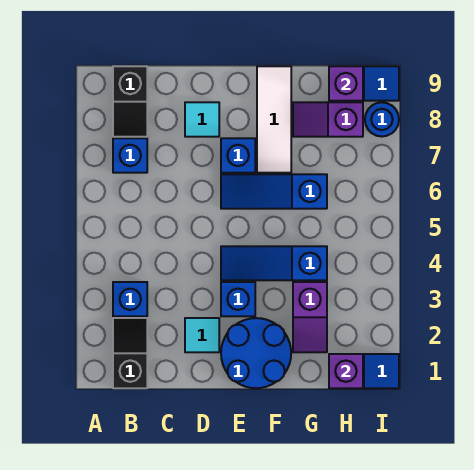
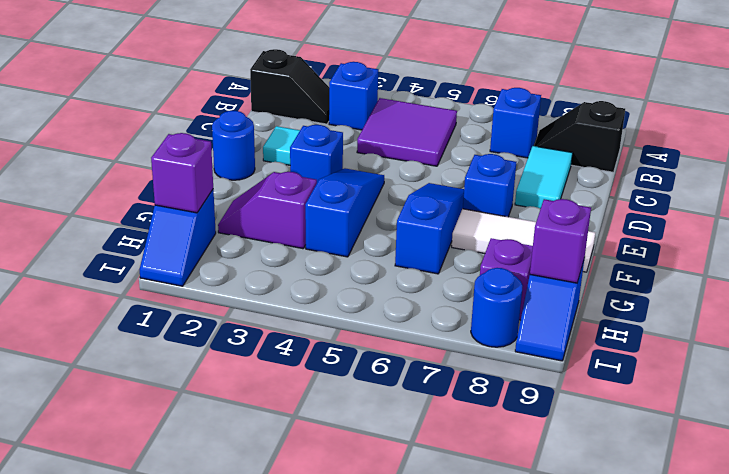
none -> purple tile B4:C5 level 1
cyan tile D8 level 1 -> cyan tile C8:D8 level 1
blue round brick E1:F2 level 1 -> blue round brick E1 level 1

